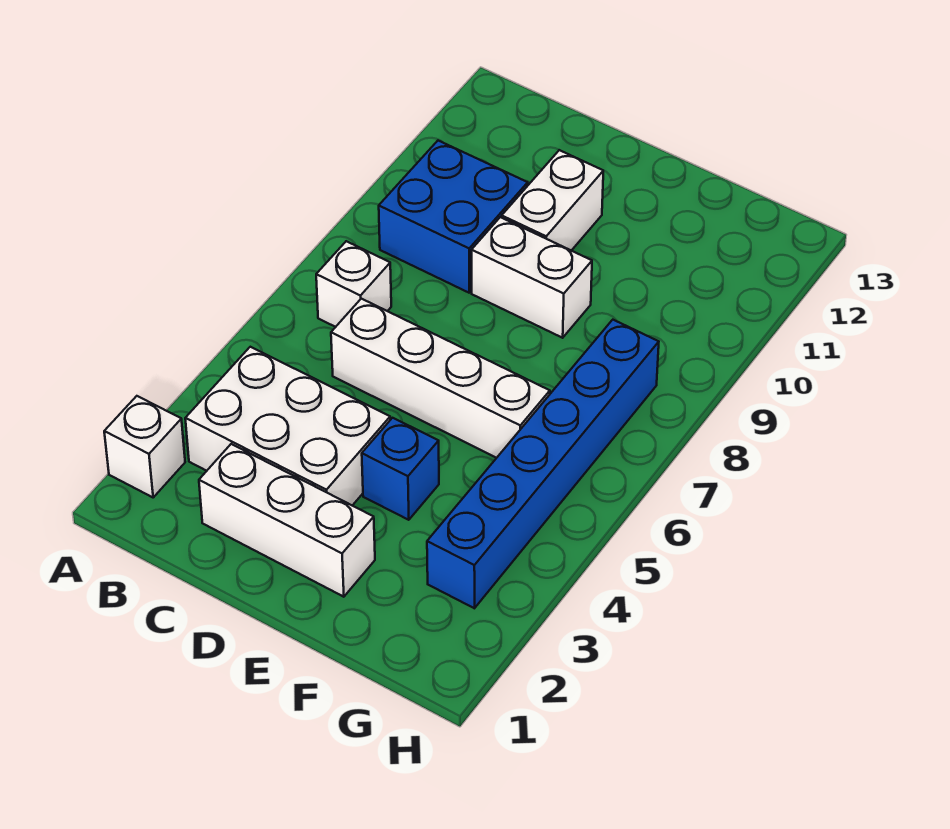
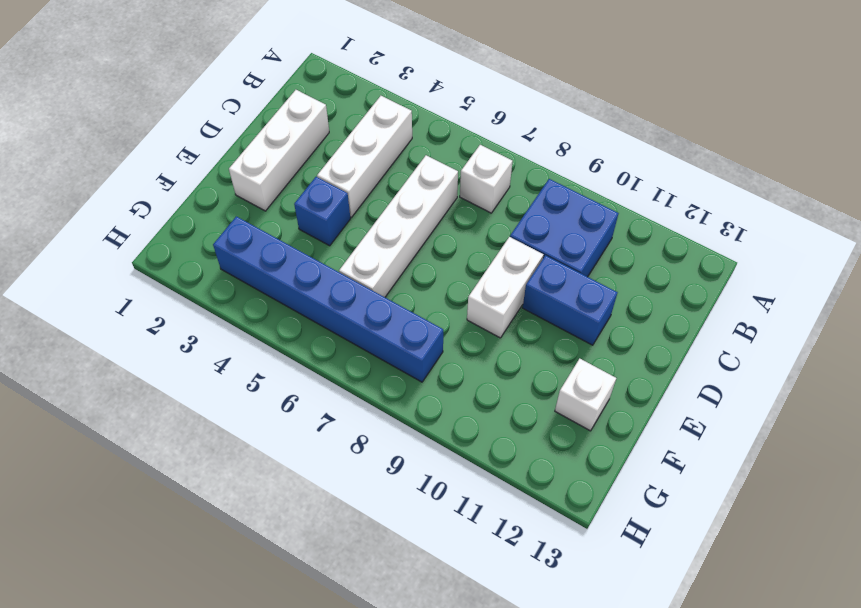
white brick A2 level 1 -> white brick F12 level 1
white brick B3:D4 level 1 -> white brick B4:D4 level 1
white brick D10:D11 level 1 -> blue brick D10:D11 level 1

